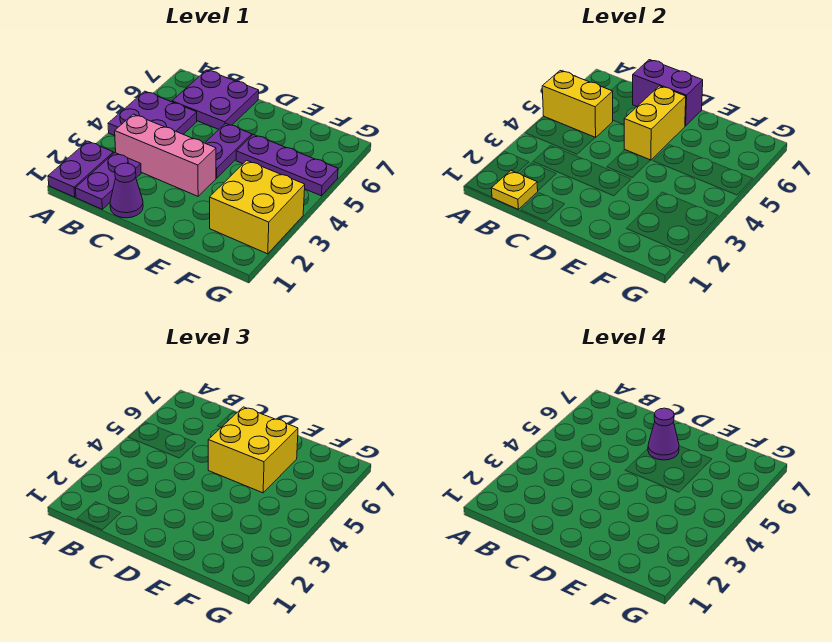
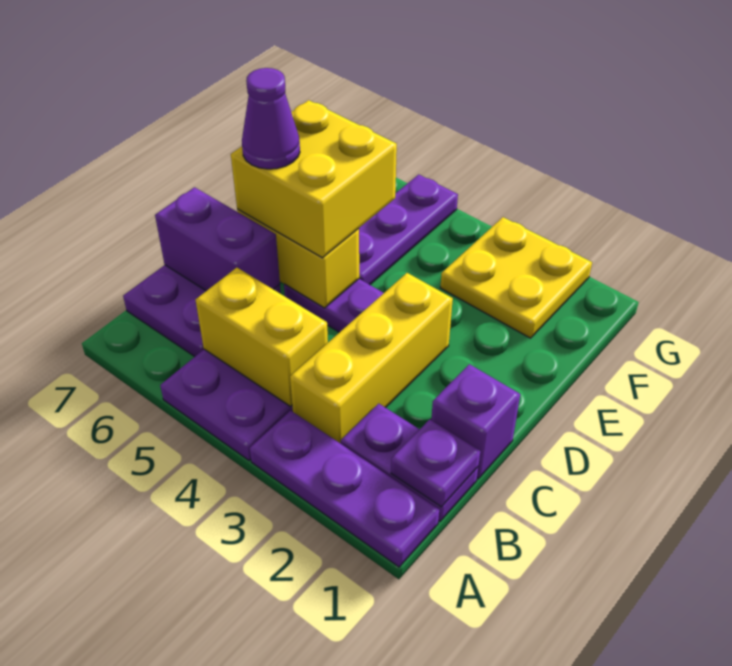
purple plate A1:A2 level 1 -> purple plate A1:A3 level 1
yellow brick A5:B5 level 2 -> yellow brick B4:B5 level 2
yellow plate B1 level 2 -> purple plate B1 level 2
pink brick B3:D3 level 1 -> yellow brick B3:D3 level 1
purple cone C1 level 1 -> purple brick C1 level 1
purple brick C7:D7 level 2 -> purple brick C6:C7 level 2
yellow brick F2:G3 level 1 -> yellow plate F2:G3 level 1

